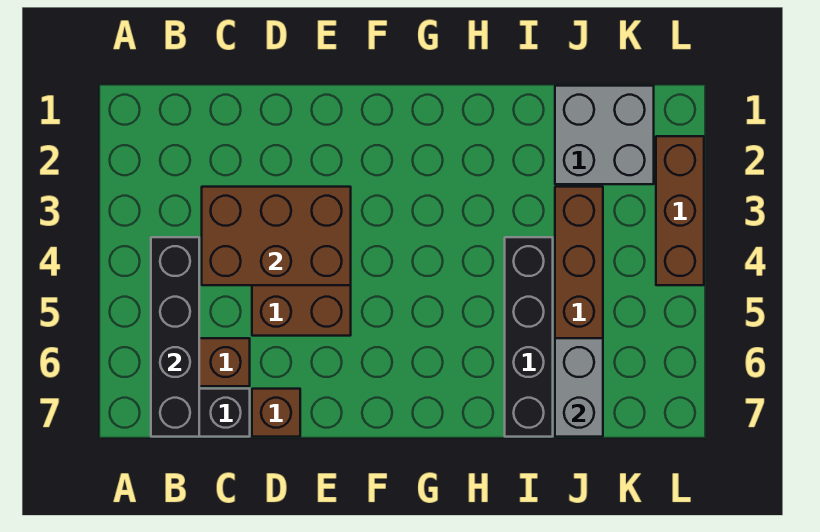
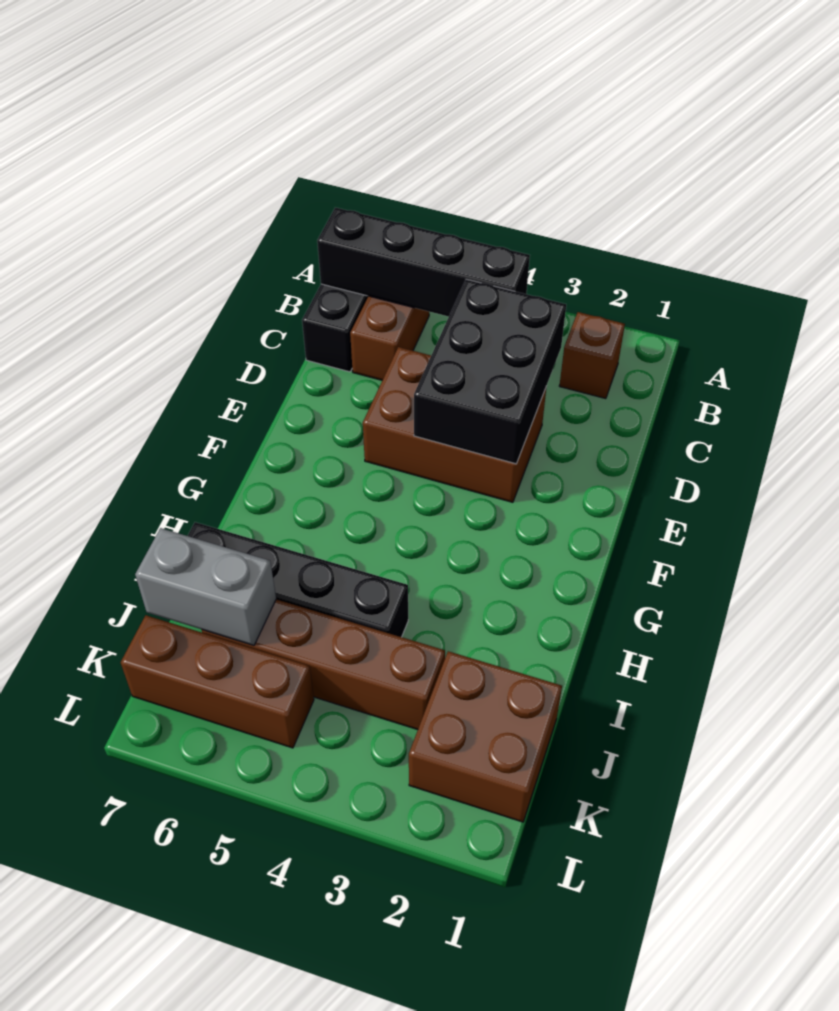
brown brick C3:E4 level 2 -> black brick C3:E4 level 2
brown brick D7 level 1 -> brown brick B2 level 1
grey brick J1:K2 level 1 -> brown brick J1:K2 level 1
brown brick L2:L4 level 1 -> brown brick K5:K7 level 1

